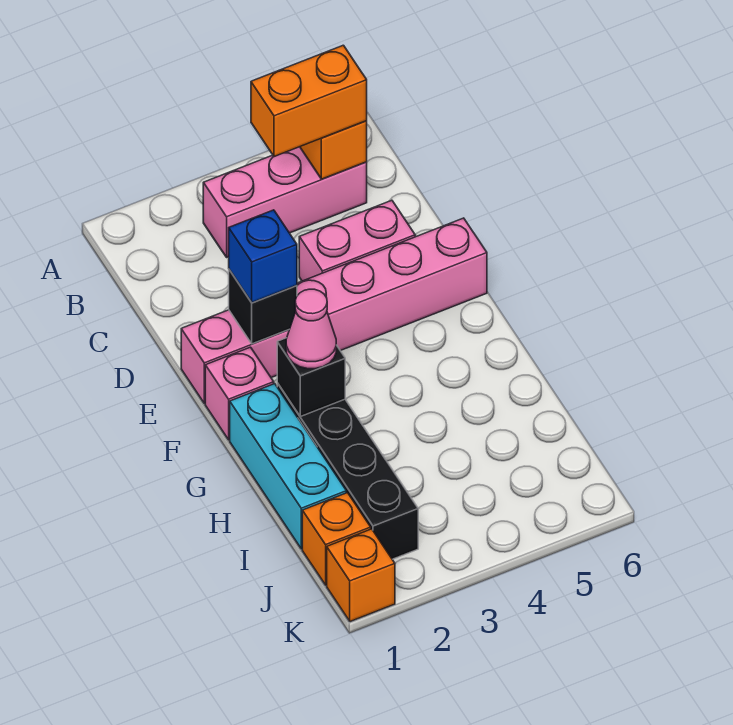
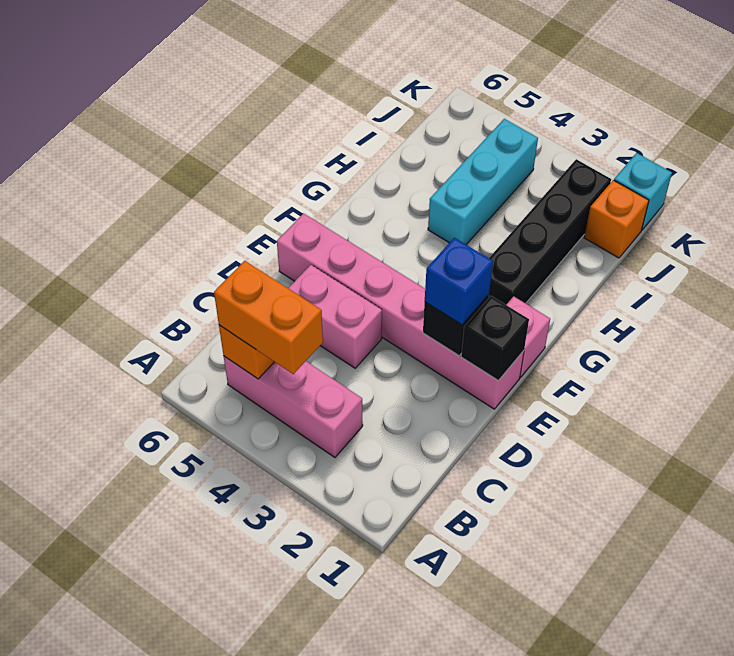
cyan brick G1:I1 level 1 -> cyan brick H4:J4 level 1
black brick G2 level 2 -> black brick E1 level 2
pink cone G2 level 3 -> none
orange brick K1 level 1 -> cyan brick K1 level 1

